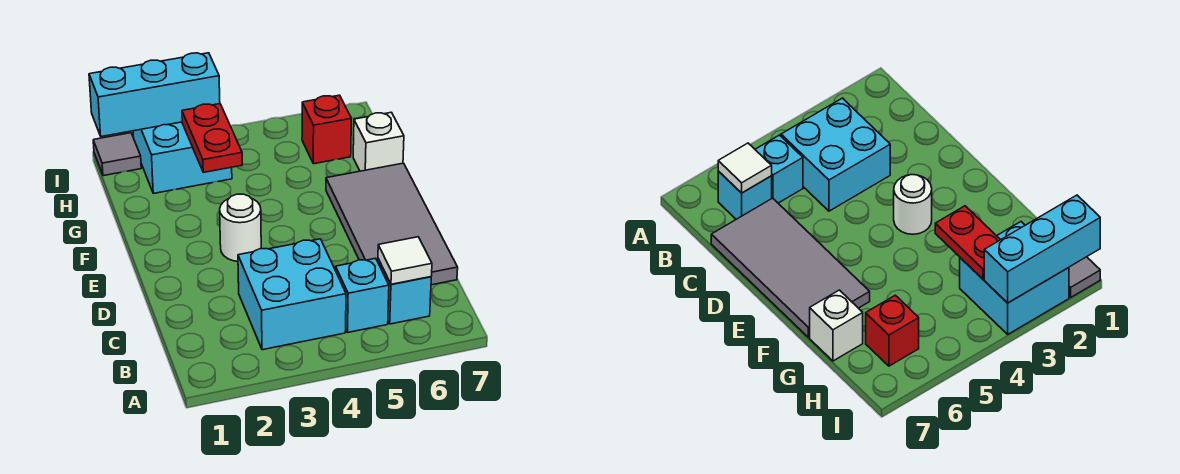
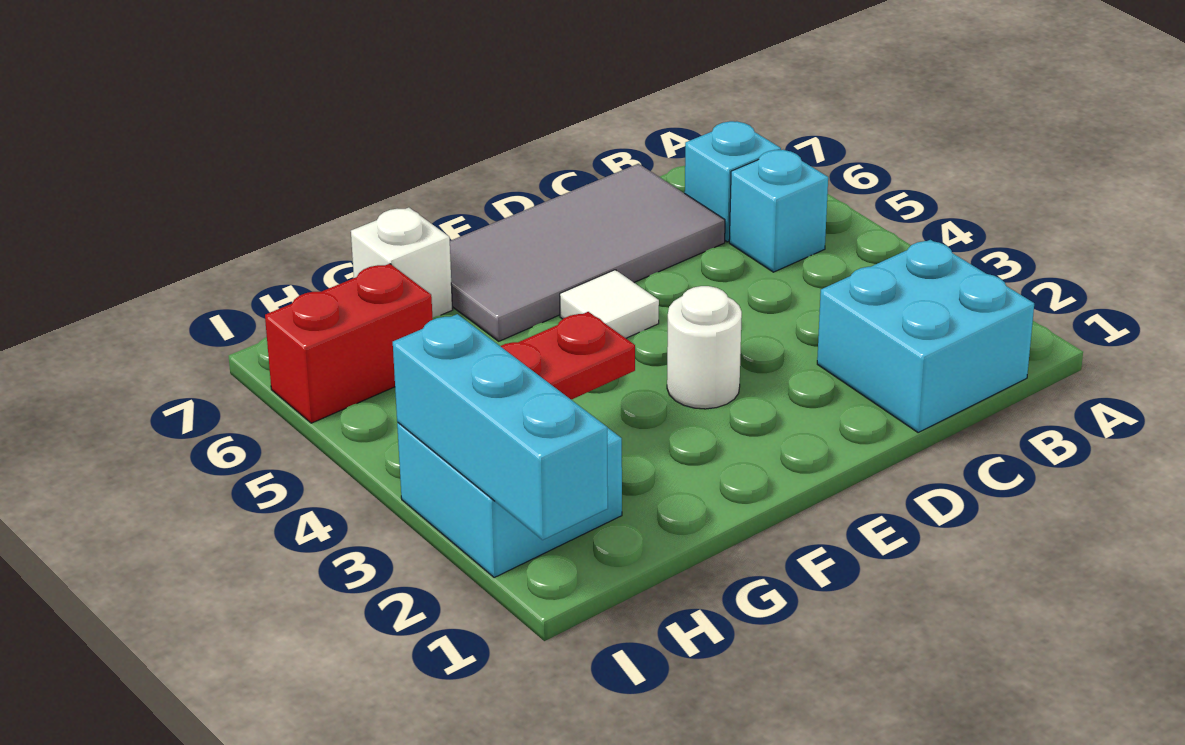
cyan brick B3:C4 level 1 -> cyan brick B1:C2 level 1
white tile B6 level 2 -> white tile E5 level 1
red brick H6 level 1 -> red brick H6:I6 level 1
grey tile I1 level 1 -> none

